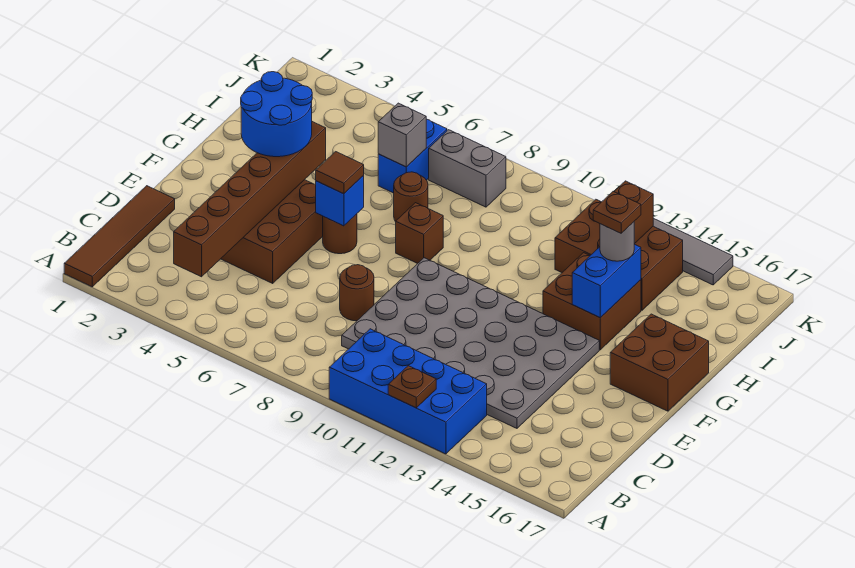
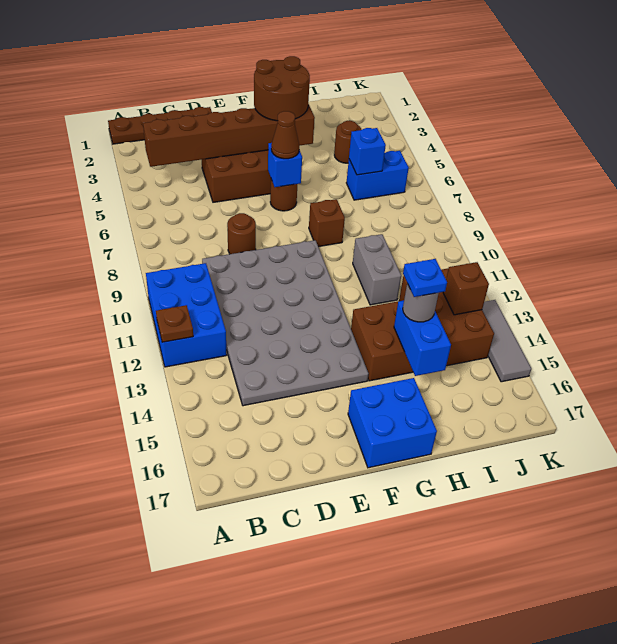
brown tile A1:D1 level 1 -> brown plate A1:D1 level 1
blue brick A10:B13 level 1 -> blue brick A10:B12 level 1
blue round brick F3:G4 level 3 -> brown round brick F3:G4 level 3
brown tile F6 level 3 -> brown cone F6 level 3
brown brick F16:G17 level 1 -> blue brick F16:G17 level 1
blue brick G14:H14 level 2 -> blue brick H14:H15 level 2
brown round brick H7 level 1 -> brown round brick I4 level 1
brown plate H14 level 4 -> blue plate H14 level 4
grey brick I6 level 2 -> blue brick I6 level 2
grey brick J7:J8 level 1 -> grey brick H10:H11 level 1

